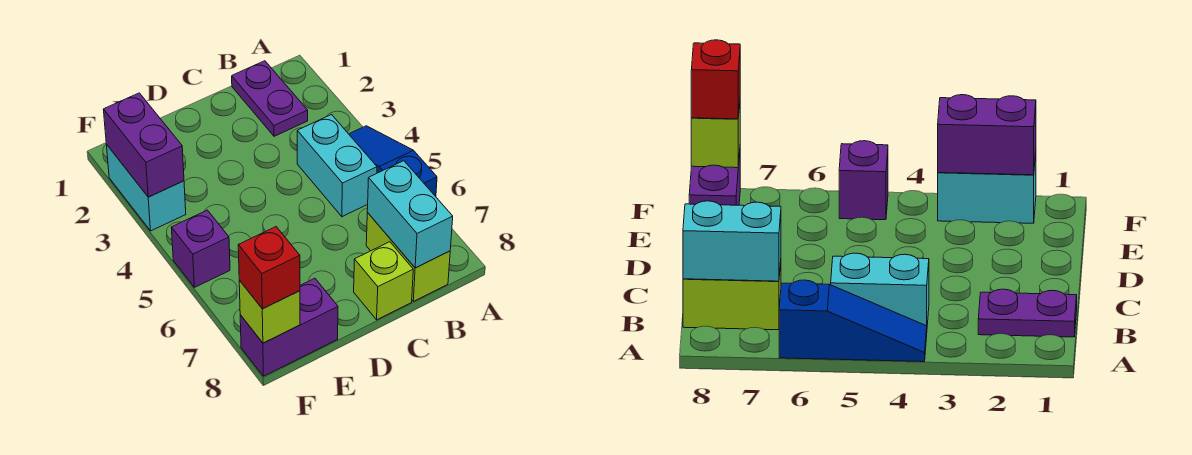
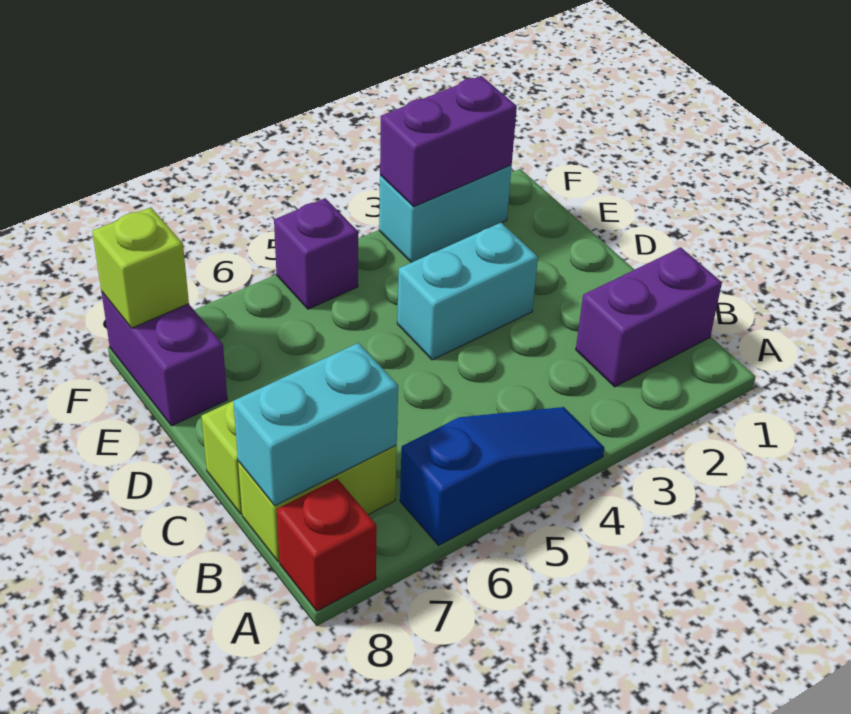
purple plate B1:B2 level 1 -> purple brick B1:B2 level 1
cyan brick B4:B5 level 1 -> cyan brick D3:D4 level 1
red brick F8 level 3 -> red brick A8 level 1

